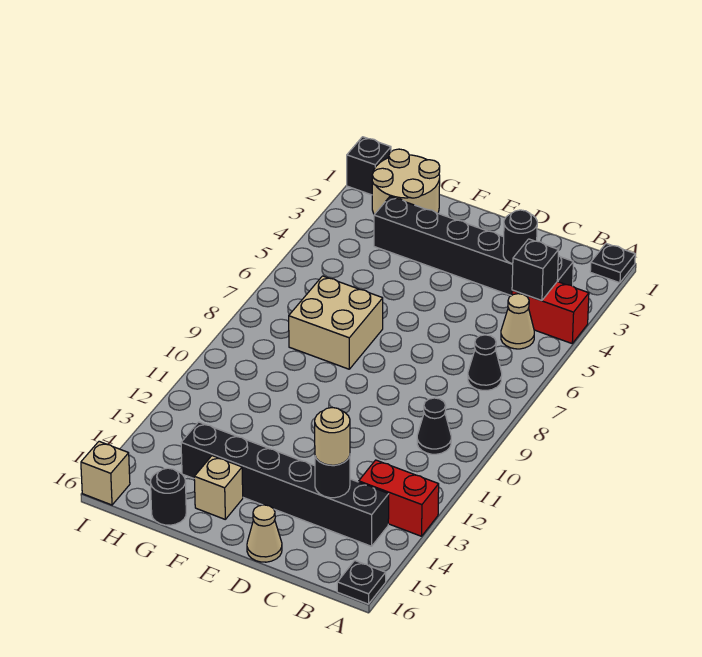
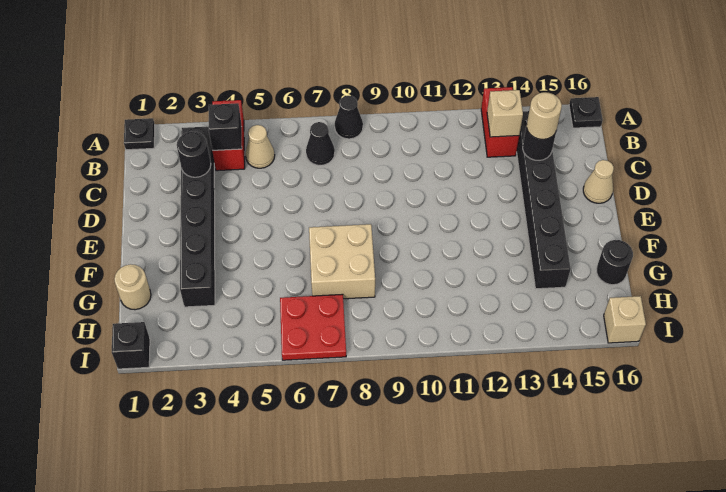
black cone B10 level 1 -> black cone A8 level 1
tan brick F15 level 1 -> tan brick B13 level 2
tan round brick G1:H2 level 1 -> tan round brick G1 level 1
none -> red plate H6:I7 level 1

